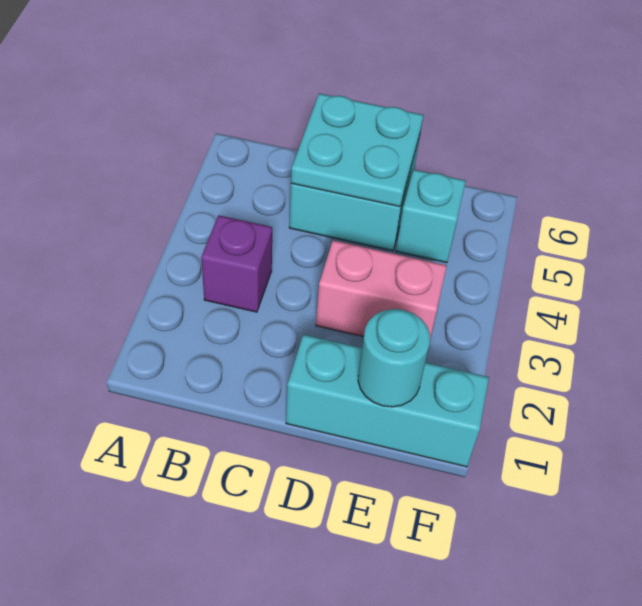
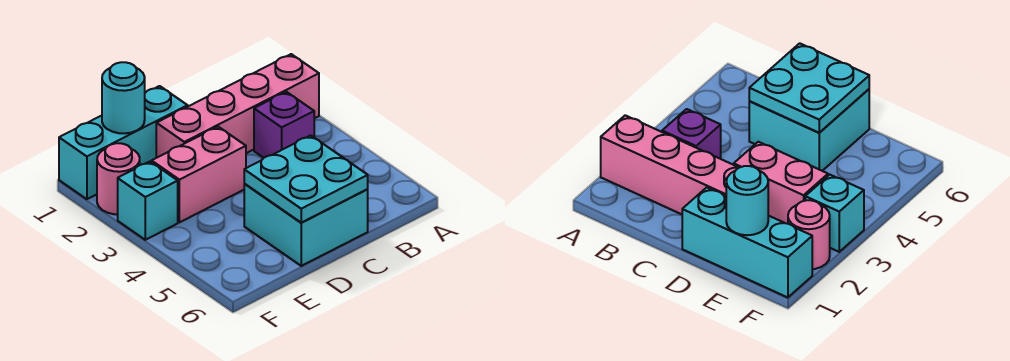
none -> pink brick A2:D2 level 1
cyan brick E5 level 1 -> cyan brick F3 level 1
none -> pink round brick F2 level 1

